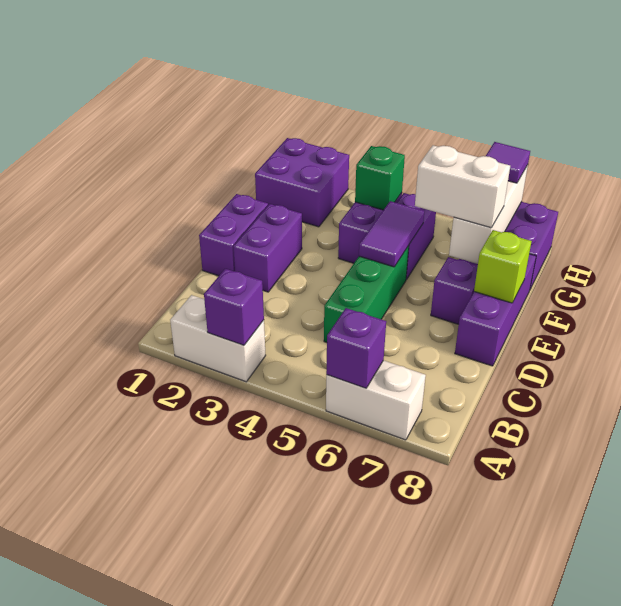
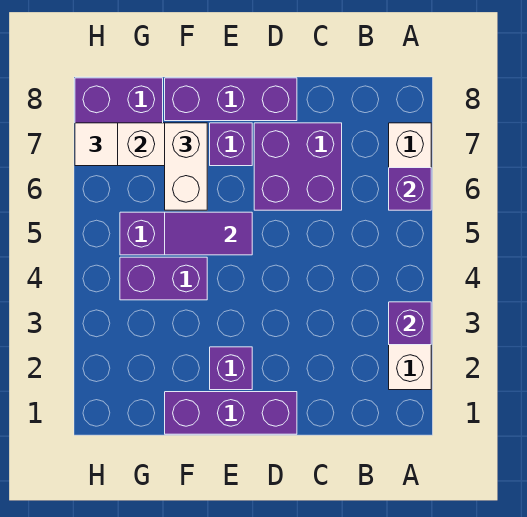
green brick C5:E5 level 1 -> none
purple brick D1:E1 level 1 -> purple brick D1:F1 level 1
purple brick D2:E2 level 1 -> purple brick E2 level 1
lime brick E8 level 2 -> none
purple brick G1:H2 level 1 -> purple brick C6:D7 level 1
green brick G4 level 2 -> none
purple tile H7 level 3 -> white tile H7 level 3

